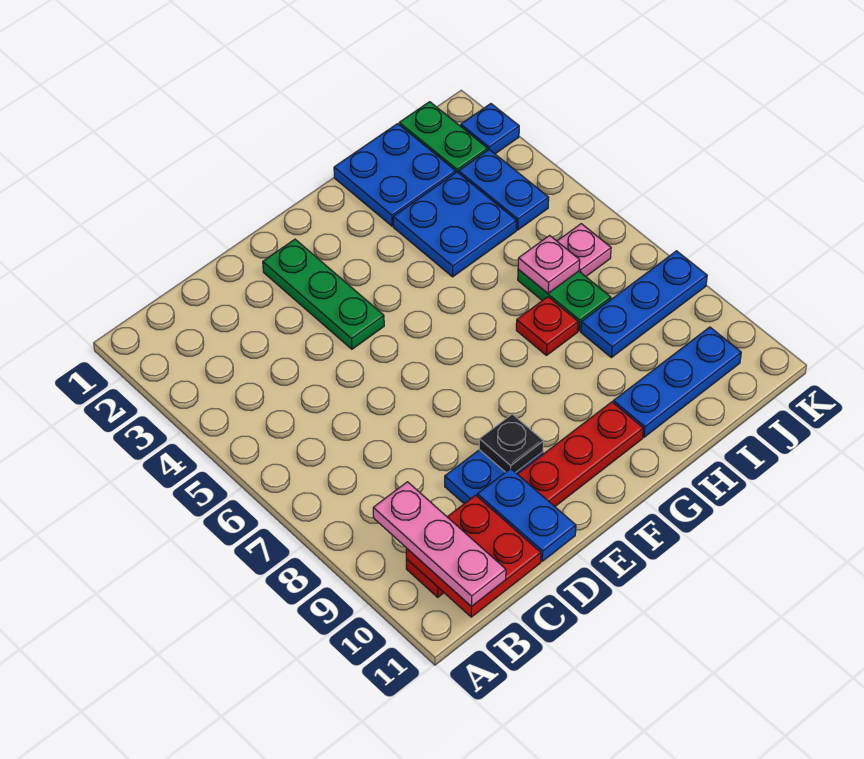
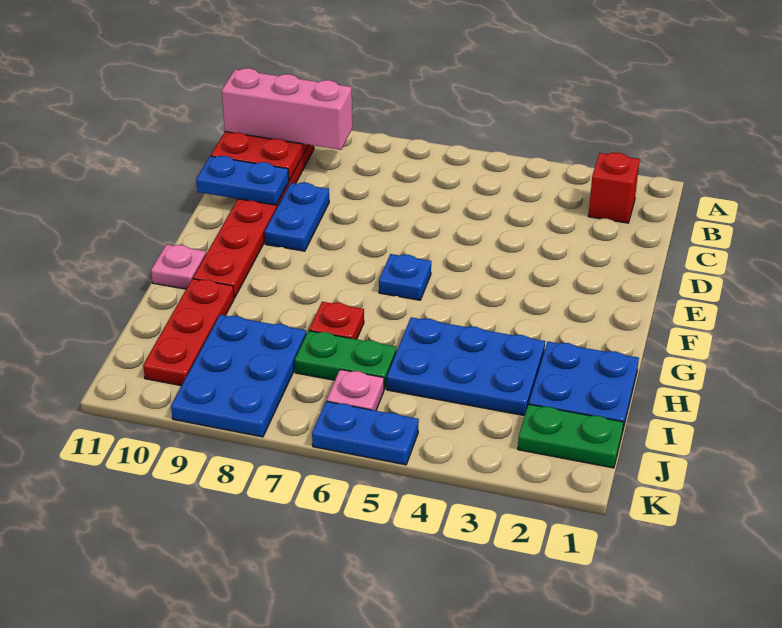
none -> red brick B2 level 1
pink plate B9:B11 level 3 -> pink brick B9:B11 level 3
green plate E2:E4 level 1 -> none
black plate E9 level 2 -> none
blue plate H3:I4 level 1 -> blue plate H3:I5 level 1
blue plate H10:J10 level 1 -> red plate H10:J10 level 1
pink plate I6 level 2 -> pink plate G11 level 1
blue plate I8:K8 level 1 -> blue plate I8:K9 level 1
blue plate J3:J4 level 1 -> blue plate K5:K6 level 1
blue plate K2 level 1 -> blue plate F6 level 1

